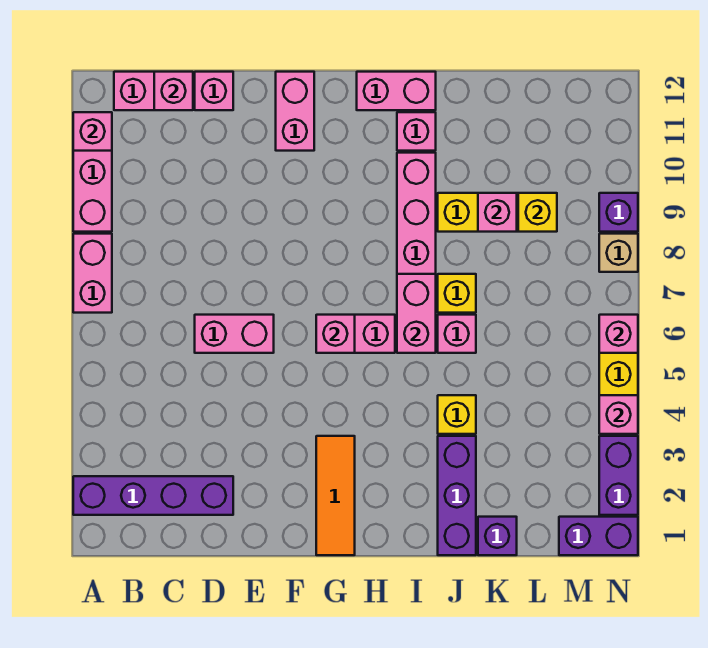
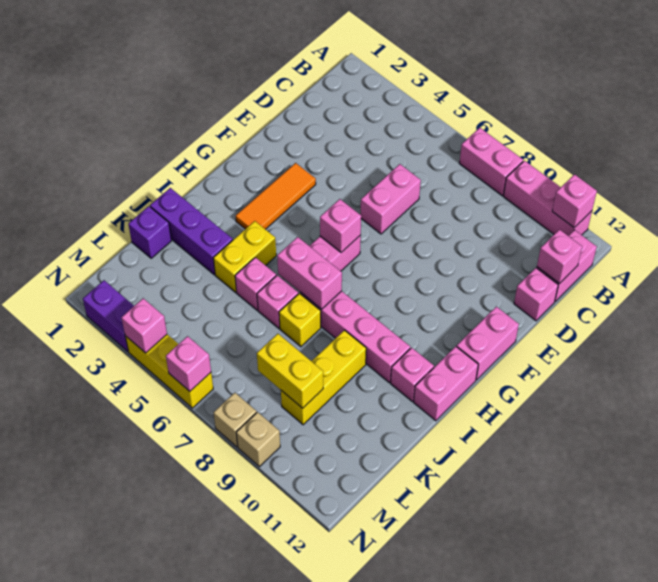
purple brick A2:D2 level 1 -> none
pink brick F11:F12 level 1 -> pink brick F12:G12 level 1
orange tile G1:G3 level 1 -> orange tile F3:H3 level 1
yellow brick J4 level 1 -> yellow brick I4:J4 level 1
pink brick K9 level 2 -> pink brick J5 level 1
yellow brick L9 level 2 -> yellow brick L8:L9 level 2
purple brick M1:N1 level 1 -> none
purple brick N9 level 1 -> tan brick N9 level 1

